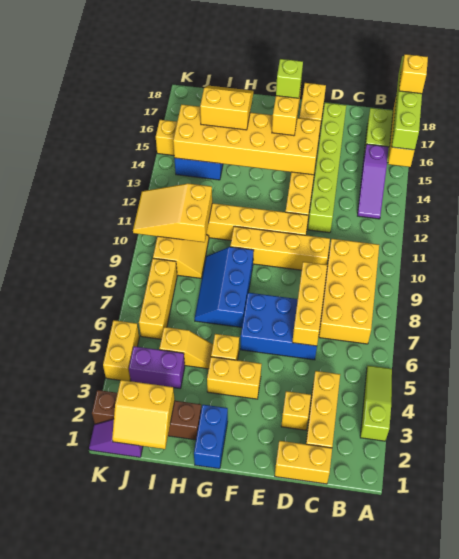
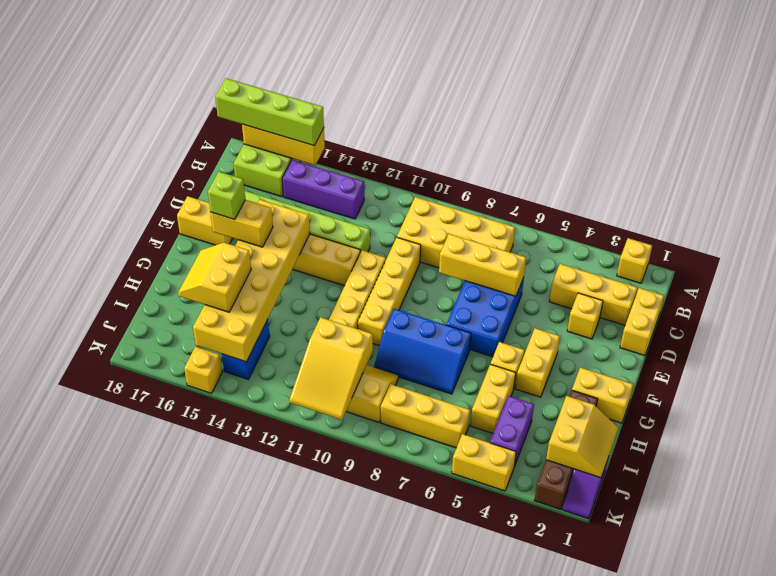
lime slope A3:A5 level 1 top 3 -> none
yellow brick A17 level 4 -> yellow brick A2 level 1
purple slope B13:B15 level 1 top 15 -> purple brick B13:B15 level 1
blue brick G1:G2 level 1 -> yellow brick G1:G2 level 1
yellow slope H5:I5 level 1 top I -> yellow brick H5:I5 level 1

